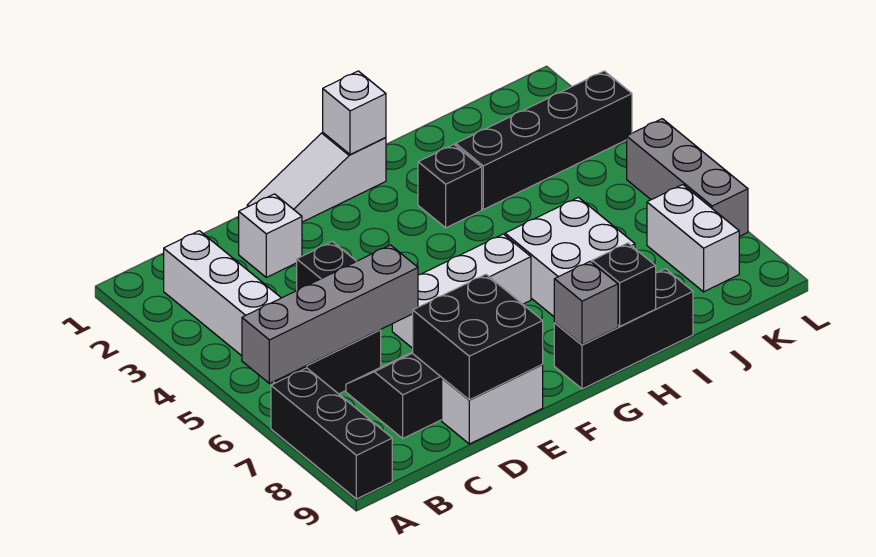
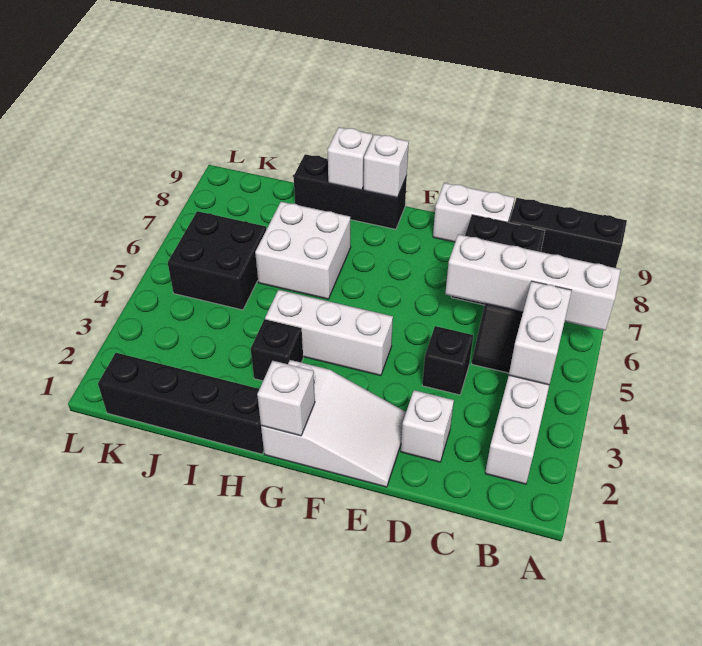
grey brick A6:D6 level 2 -> white brick A6:D6 level 2
black brick A7:A9 level 1 -> black brick A9:C9 level 1
black brick D8:E9 level 2 -> black brick J5:K6 level 1
white slope E1:G1 level 1 top G -> white slope E1:G2 level 1 top G
white brick E6:G6 level 1 -> white brick F4:H4 level 1
grey brick G9 level 2 -> white brick G9 level 2
black brick H9 level 2 -> white brick H9 level 2
black brick I3:L3 level 1 -> black brick H1:K1 level 1
white brick K7:K8 level 1 -> white brick B4:B5 level 2
grey brick L5:L7 level 1 -> none

